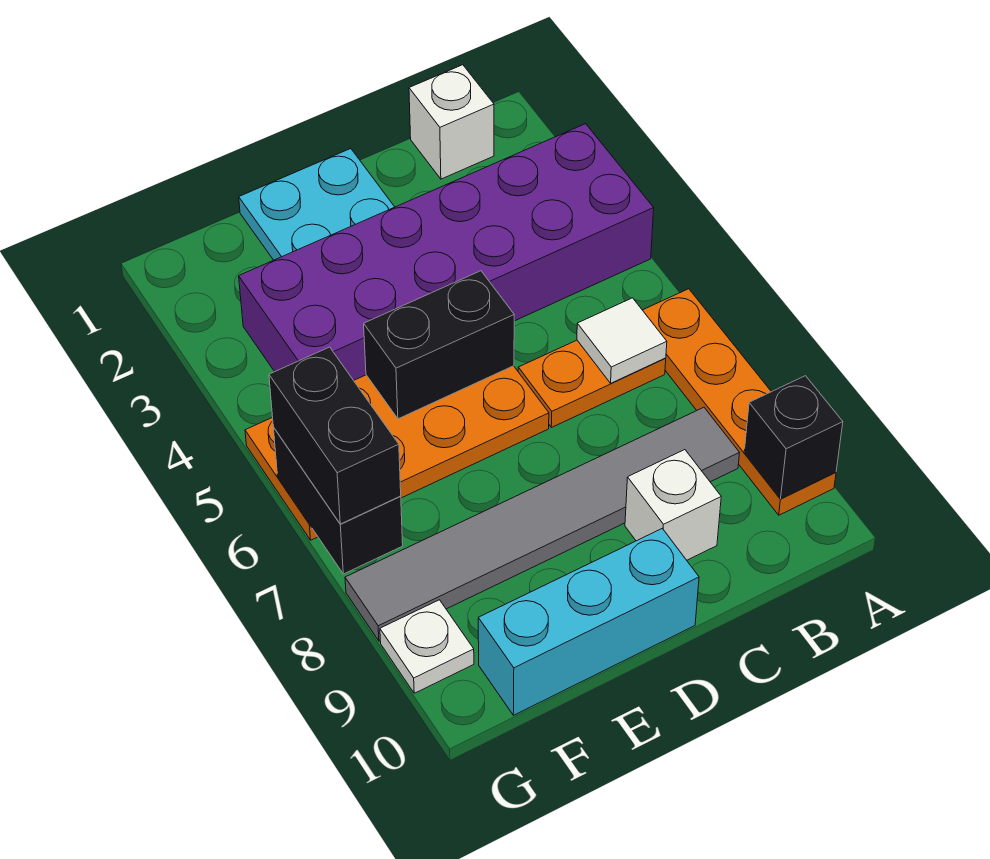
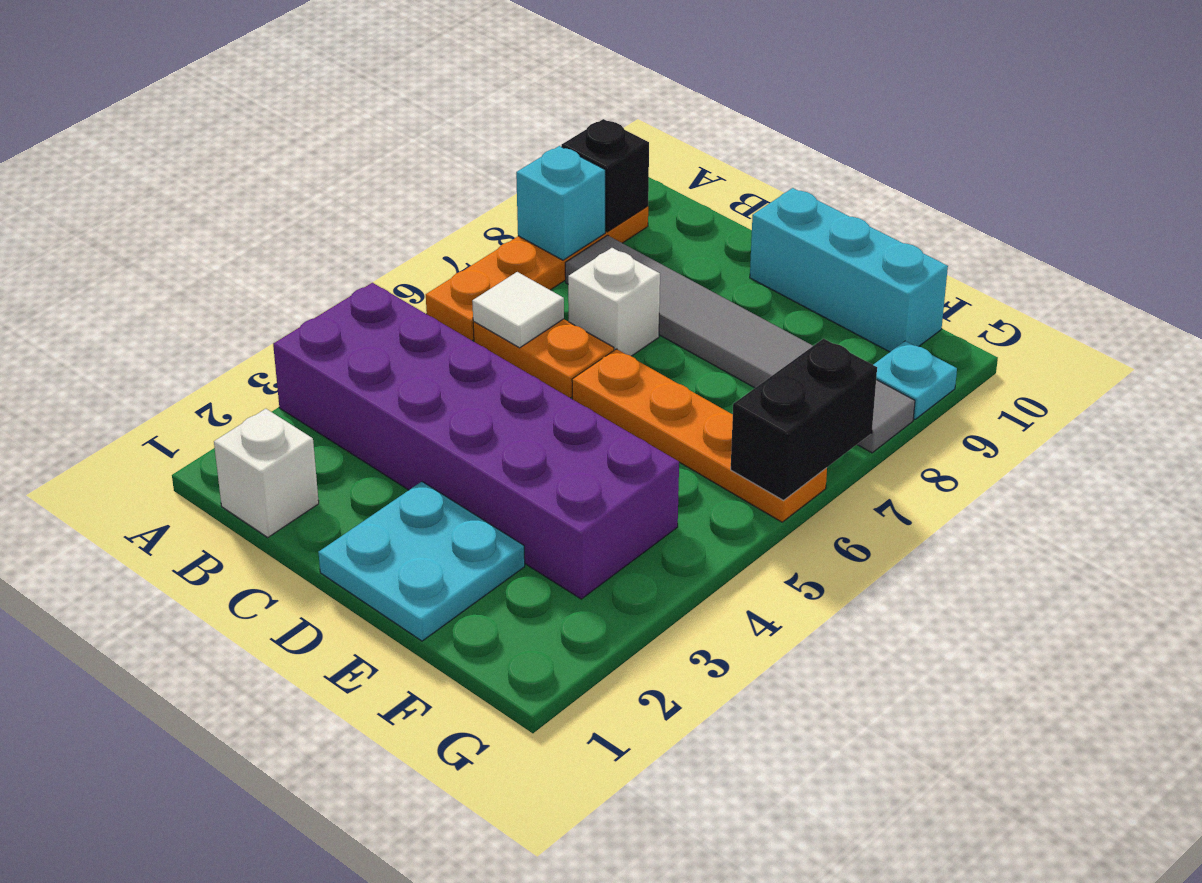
none -> cyan brick A8 level 2
white brick C9 level 1 -> white brick C7 level 1
orange plate D5:G6 level 1 -> orange plate D6:G6 level 1
black brick D5:E5 level 2 -> none
black brick G6:G7 level 3 -> none
white plate G9 level 1 -> cyan plate G9 level 1

